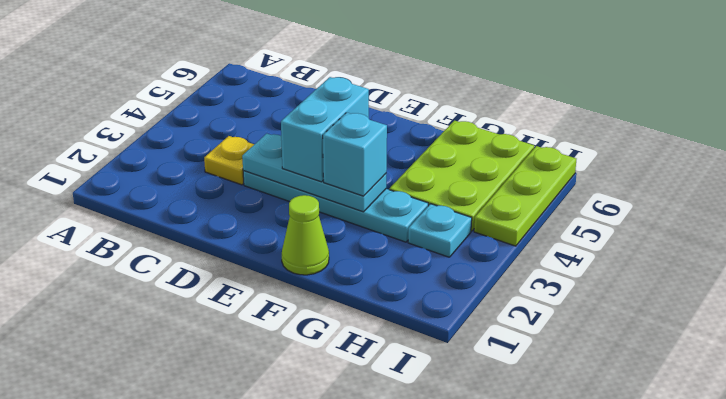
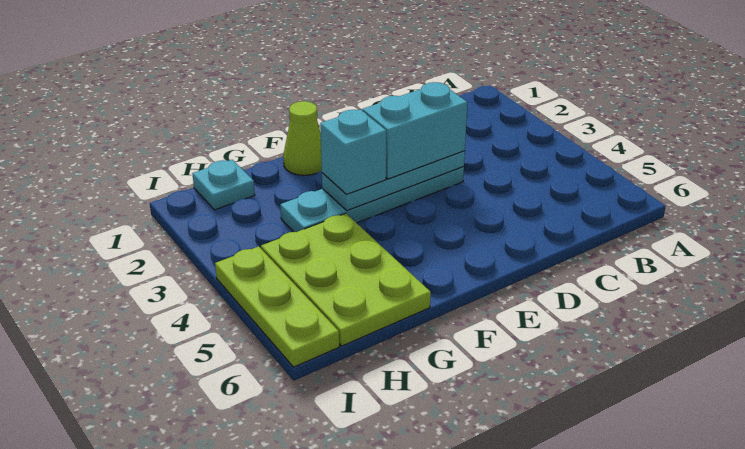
yellow plate C3 level 1 -> none
cyan brick E3:E4 level 3 -> cyan brick D3:E3 level 3
cyan plate H3 level 1 -> cyan plate H1 level 1

